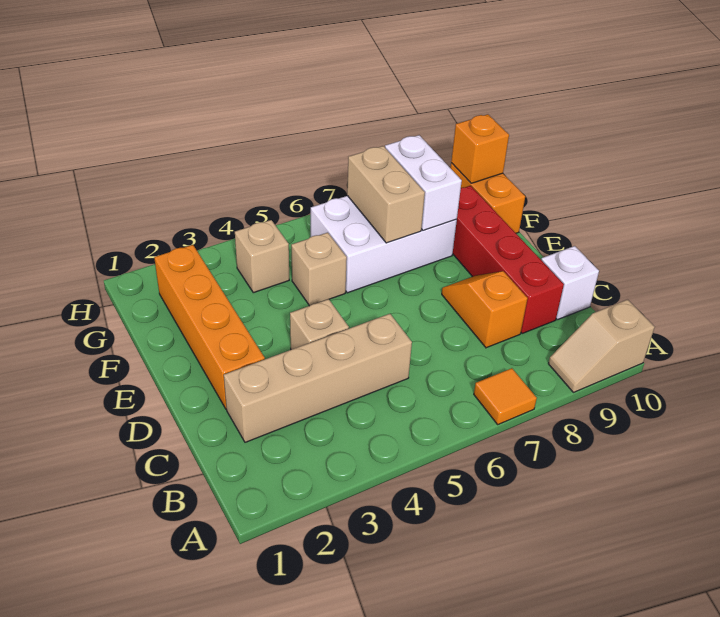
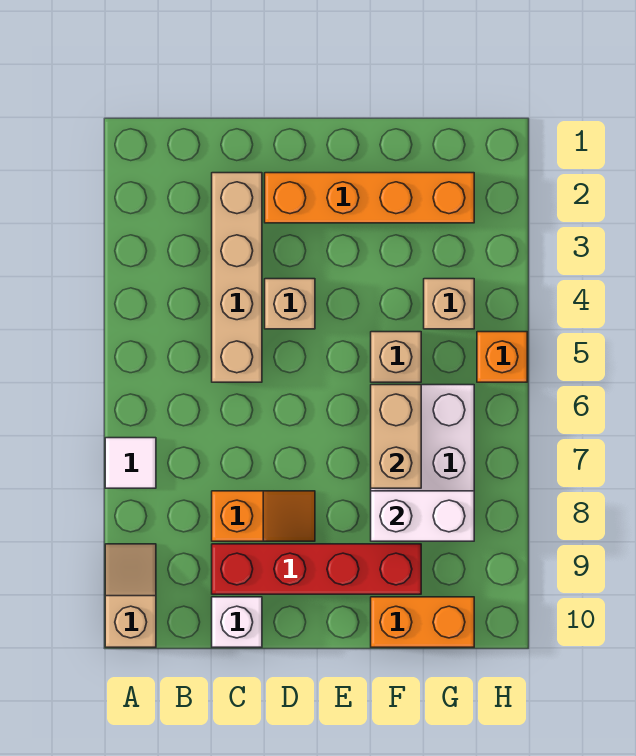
orange tile A7 level 1 -> white tile A7 level 1
tan brick F7:G7 level 2 -> tan brick F6:F7 level 2
orange brick G10 level 2 -> orange brick H5 level 1

